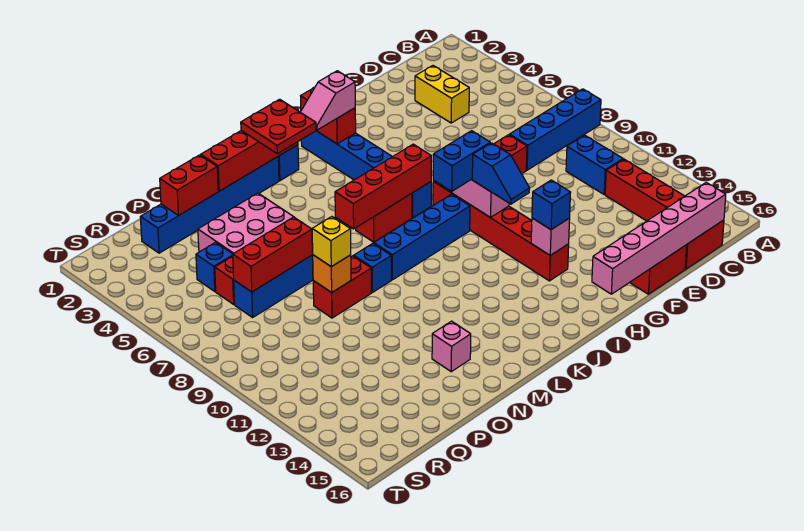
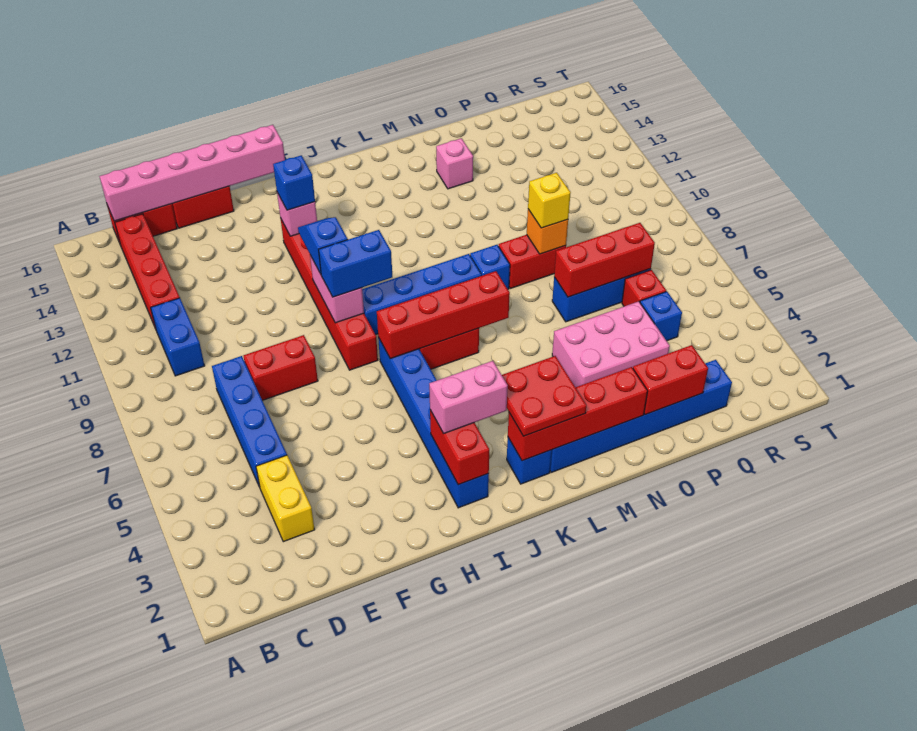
blue brick A8:D8 level 1 -> blue brick D5:D8 level 1
pink slope I3:J3 level 3 top I -> pink brick I3:J3 level 3

